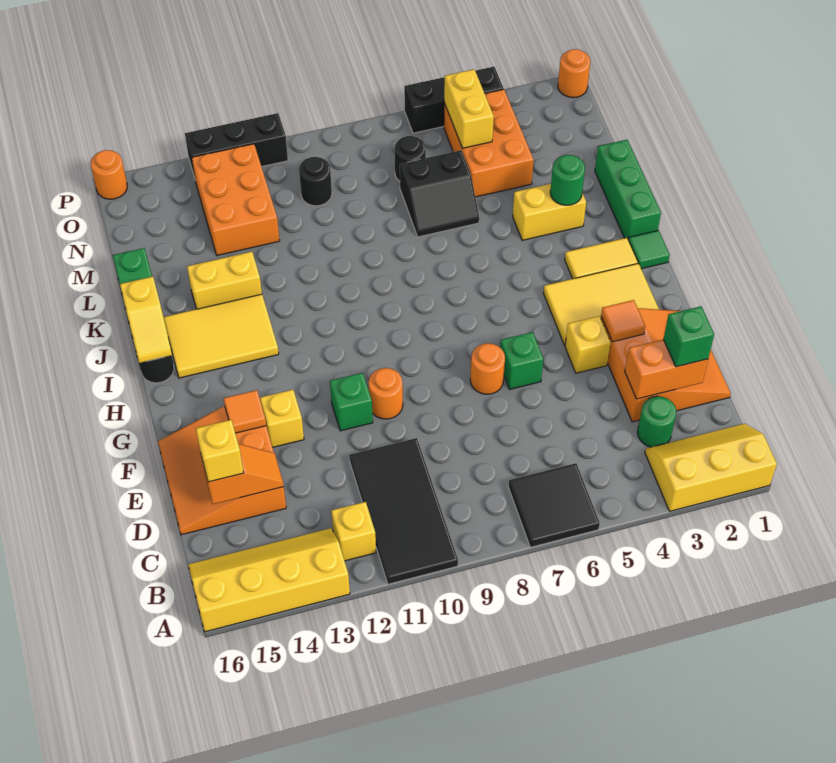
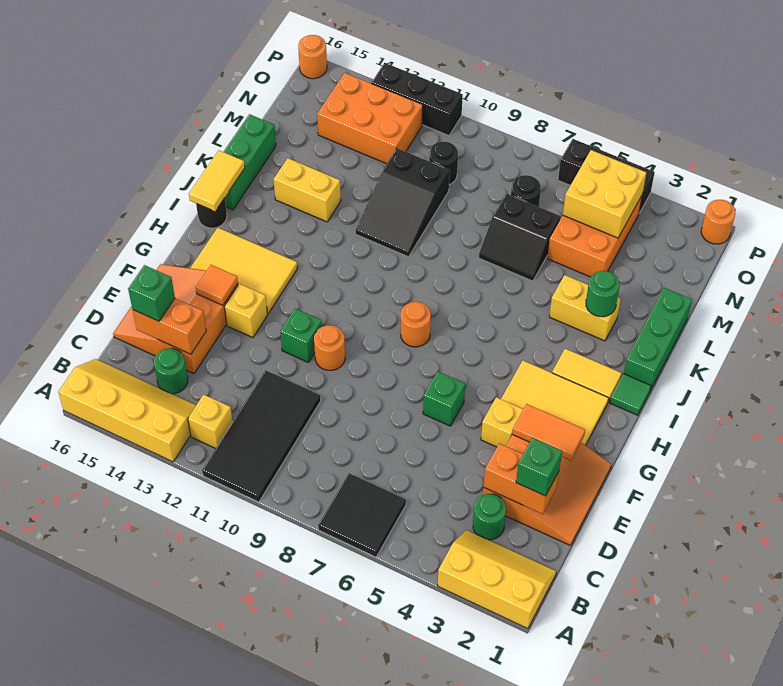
none -> green round brick C14 level 1
orange slope D14:D15 level 2 top 15 -> orange brick D14:D15 level 2
yellow brick D15 level 3 -> green brick D15 level 3
orange tile F3 level 2 -> orange tile F2:F3 level 2
orange round brick F7 level 1 -> orange round brick H8 level 1
yellow tile I13:J15 level 1 -> yellow tile G13:H15 level 1
yellow slope I16:J16 level 2 top J -> yellow tile I16:J16 level 2
none -> black slope K10:M11 level 1 top M
orange brick M12:O13 level 1 -> orange brick N12:O14 level 1
yellow brick N5:O5 level 2 -> yellow brick N4:O5 level 2

